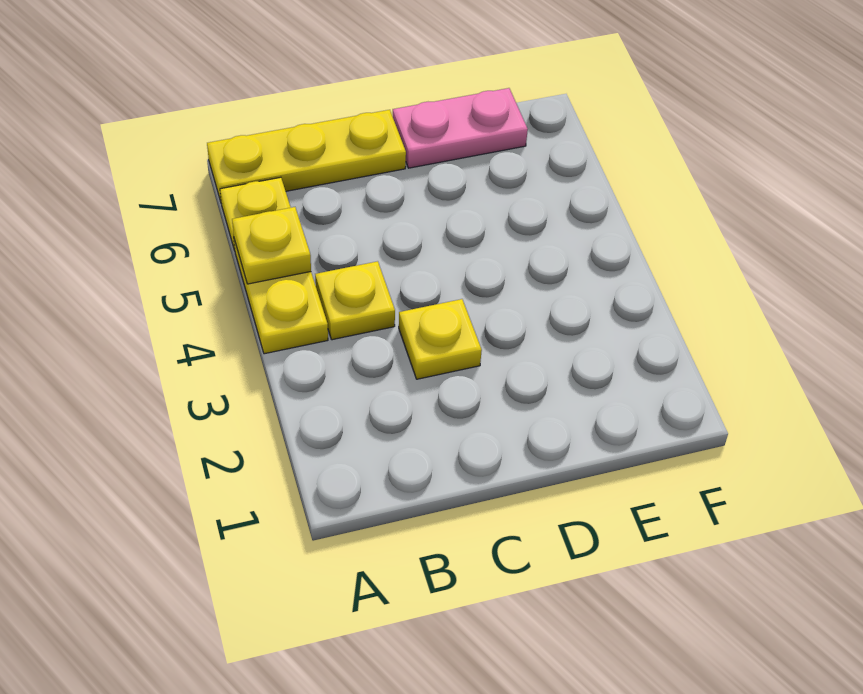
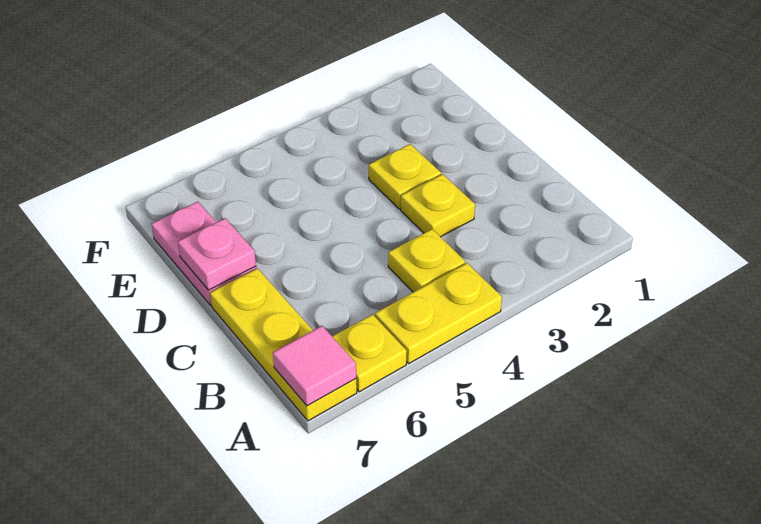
yellow plate A5 level 2 -> yellow plate D3 level 1
none -> pink tile A7 level 2
none -> pink plate D7 level 2

